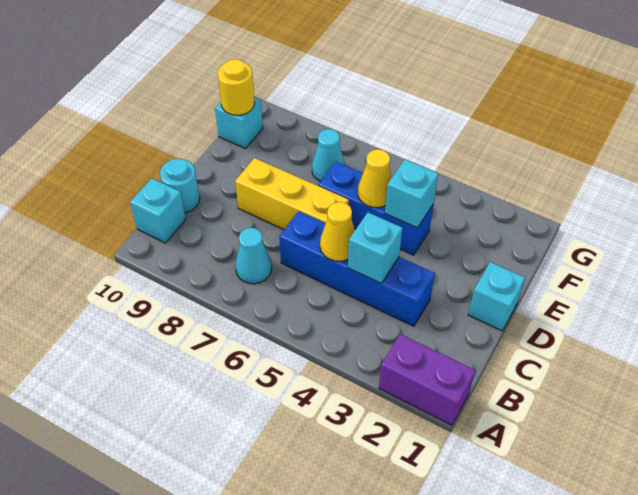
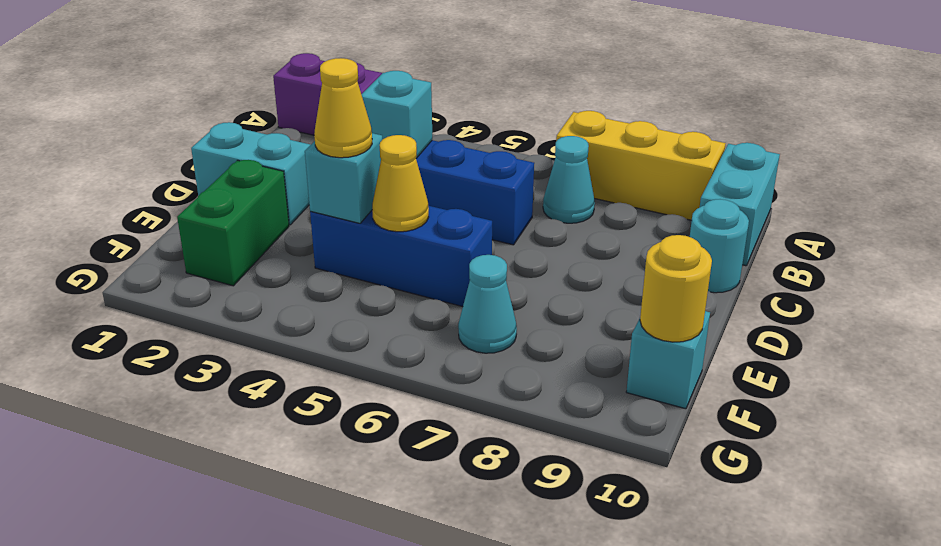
cyan brick B10 level 1 -> cyan brick A10:B10 level 1
yellow cone C5 level 2 -> yellow cone E4 level 3
cyan brick D1 level 1 -> cyan brick D1:D2 level 1
yellow brick D6:D8 level 1 -> yellow brick A7:A9 level 1
none -> green brick E2:F2 level 1

